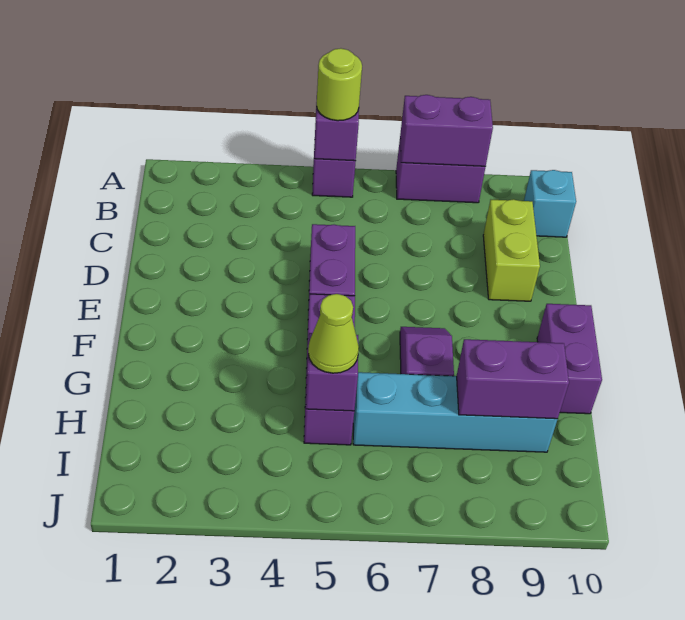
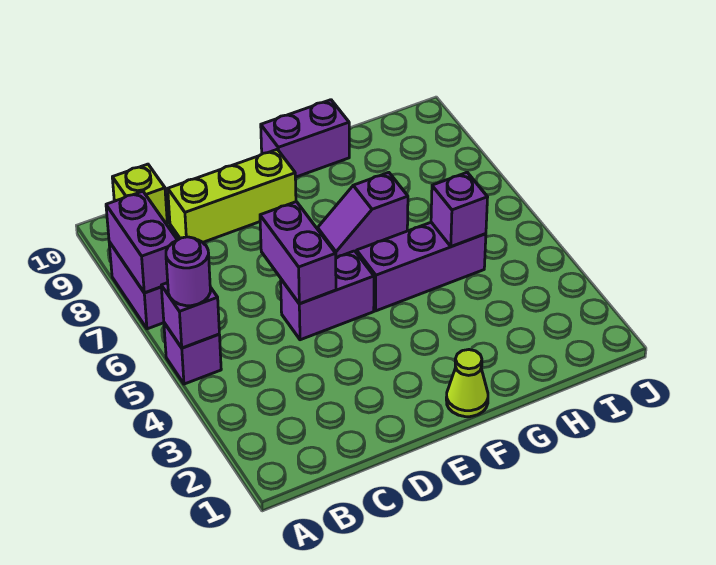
lime round brick A5 level 3 -> purple round brick A5 level 3
cyan brick B10 level 1 -> lime brick B10 level 1
lime brick C9:D9 level 1 -> lime brick C9:E9 level 1
lime cone H5 level 3 -> lime cone F1 level 1
cyan brick H6:H9 level 1 -> none
purple brick H8:H9 level 2 -> purple brick D5:D6 level 2

